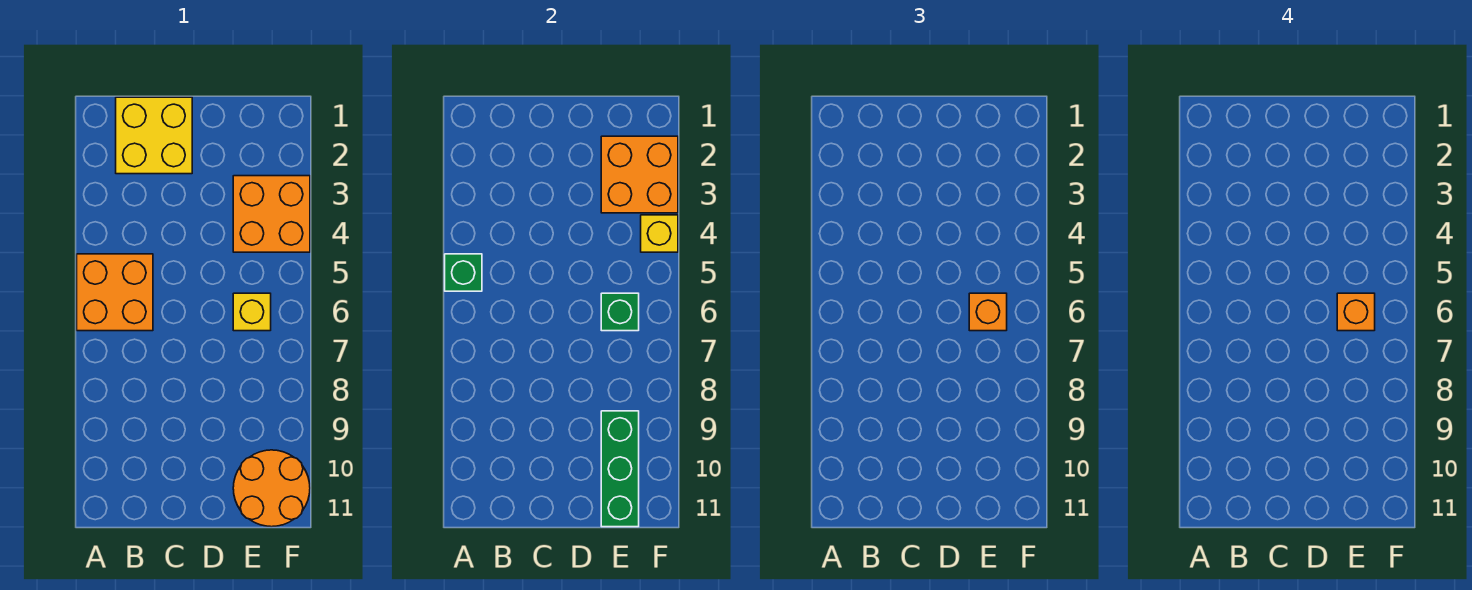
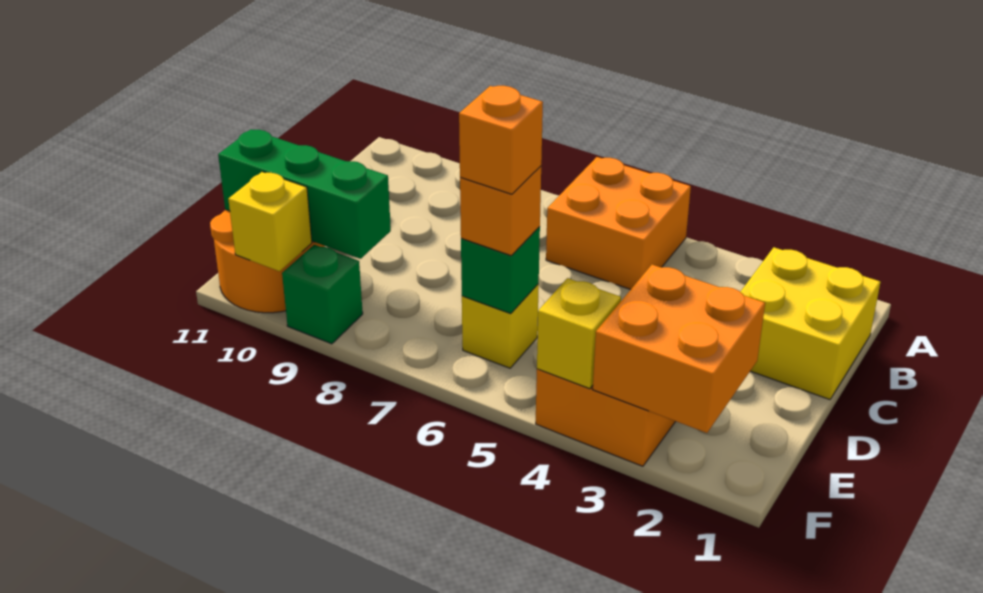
green brick A5 level 2 -> green brick F9 level 1
none -> yellow brick F10 level 2

